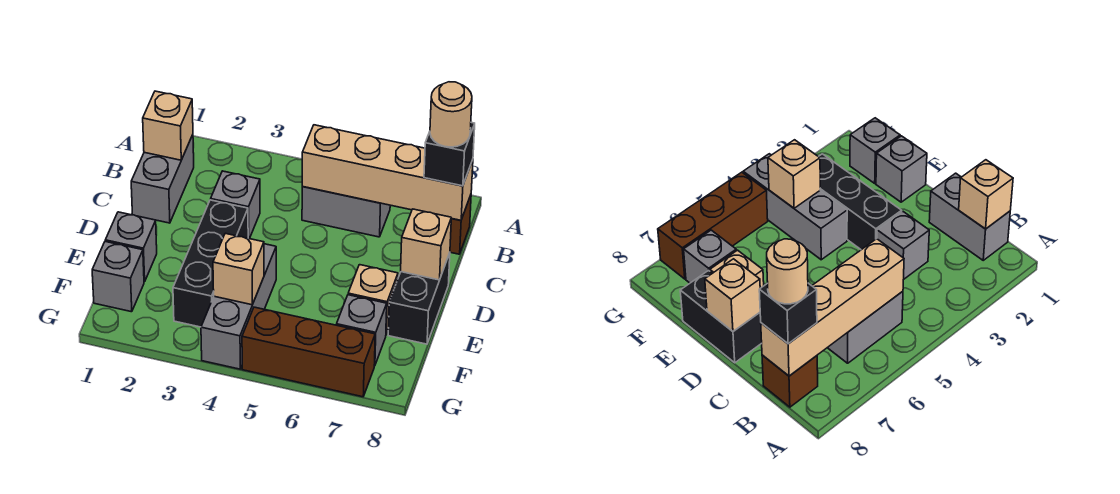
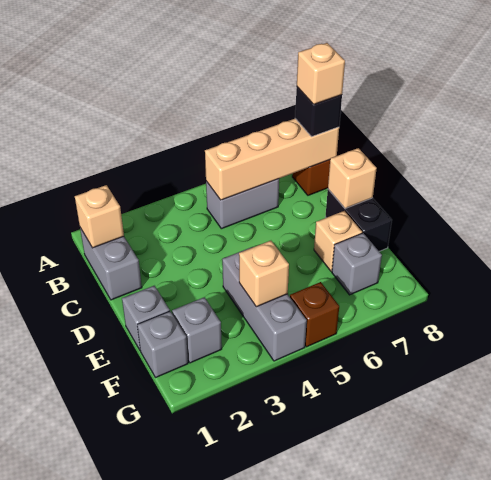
tan round brick B8 level 4 -> tan brick B8 level 4
grey brick C3 level 1 -> grey brick F2 level 1
black brick D3:F3 level 1 -> none
brown brick G5:G7 level 1 -> brown brick G5 level 1

